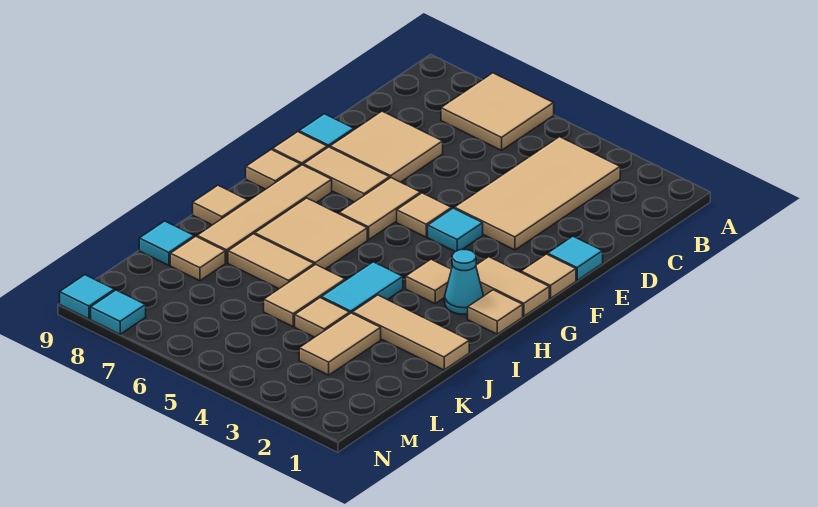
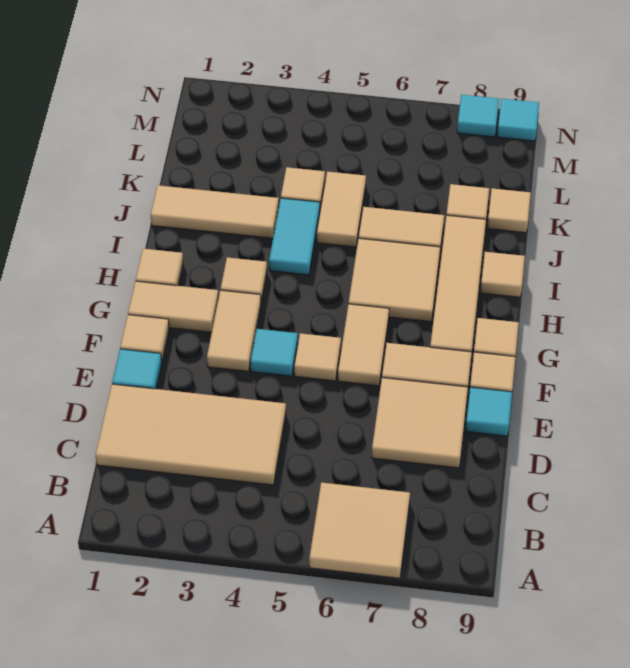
tan tile B3:E4 level 1 -> tan tile C1:D4 level 1
cyan cone H2 level 1 -> none
tan tile K3:L3 level 1 -> tan tile F3:G3 level 1
cyan tile K9 level 1 -> tan tile K9 level 1

